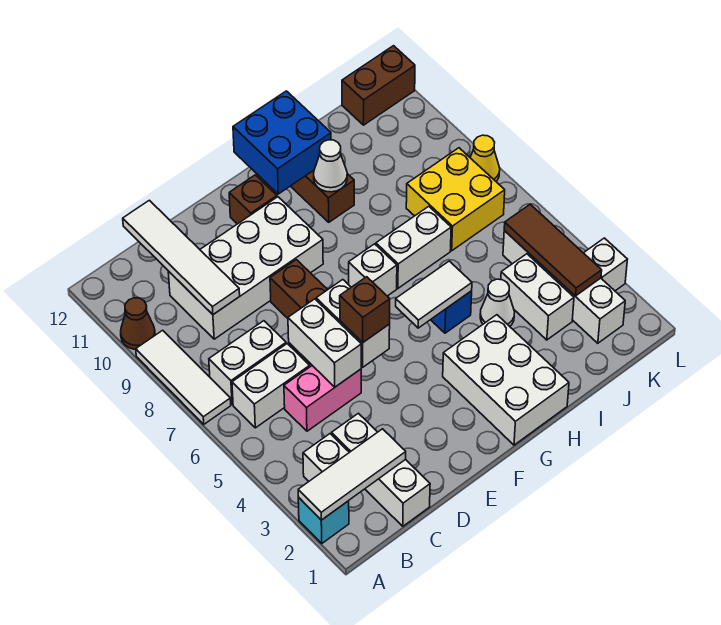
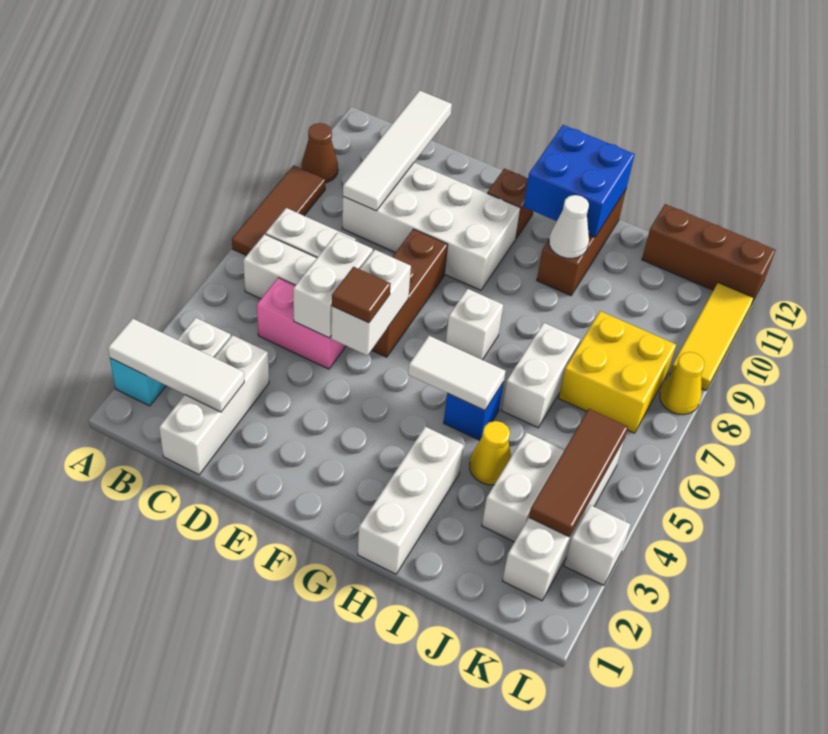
white tile A7:A9 level 1 -> brown tile A7:A9 level 1
brown brick E5 level 3 -> brown tile E5 level 3
white brick G1:H3 level 1 -> white brick H1:H3 level 1
white brick H7:I7 level 1 -> white brick I6:I7 level 1
white cone I4 level 1 -> yellow cone I4 level 1
brown brick K12:L12 level 1 -> brown brick J12:L12 level 1
none -> yellow tile L9:L11 level 1

